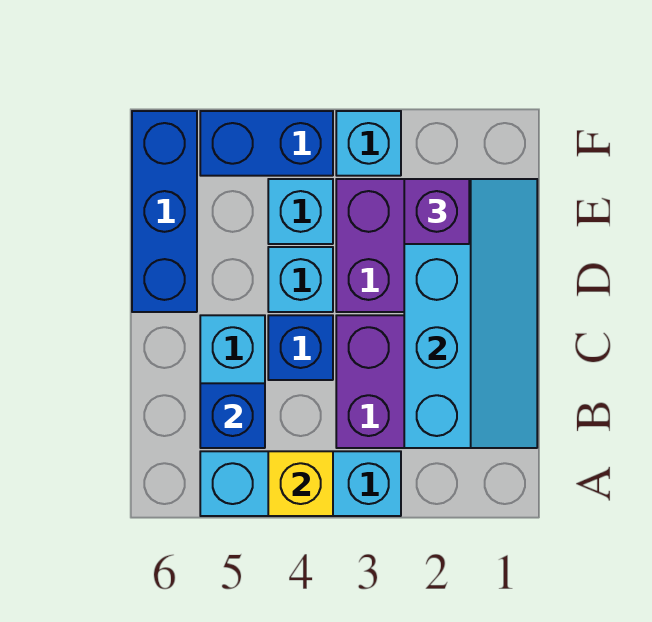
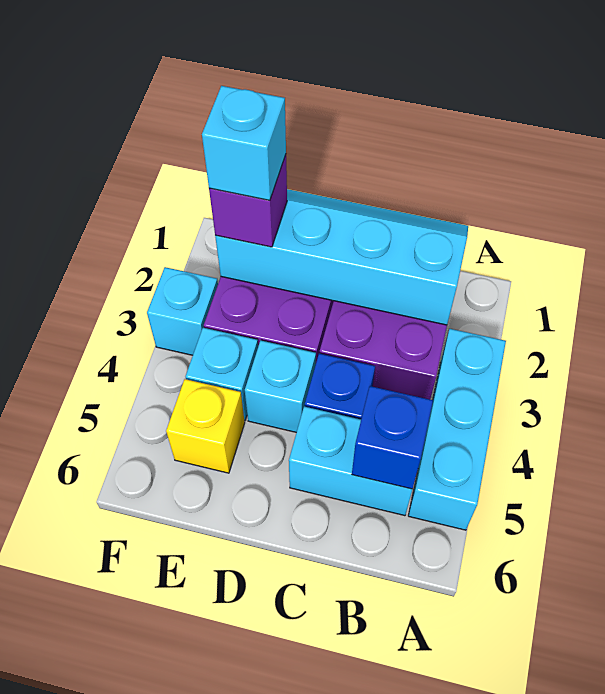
yellow brick A4 level 2 -> yellow brick E5 level 1
blue brick D6:F6 level 1 -> none
none -> cyan brick E2 level 4
blue brick F4:F5 level 1 -> none

